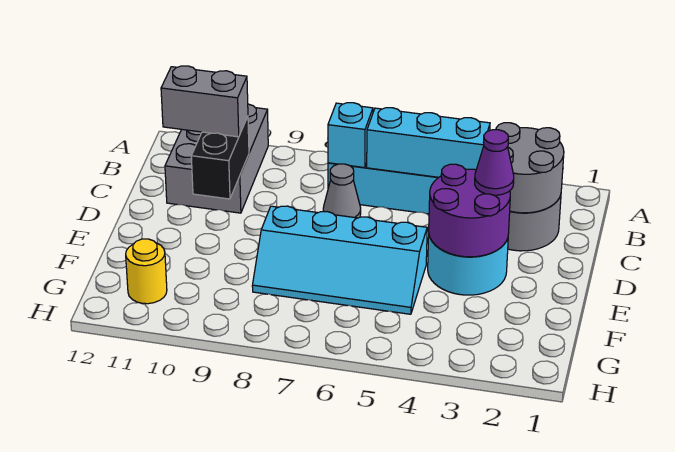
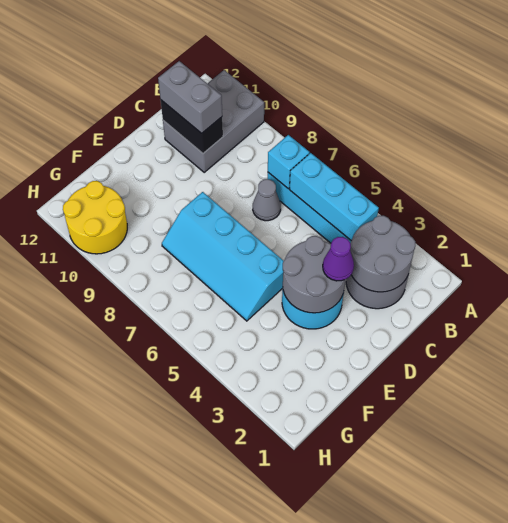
black brick C10:D10 level 2 -> black brick C10:C11 level 2
purple round brick D3:E4 level 2 -> grey round brick D3:E4 level 2
yellow round brick G11 level 1 -> yellow round brick G10:H11 level 1

